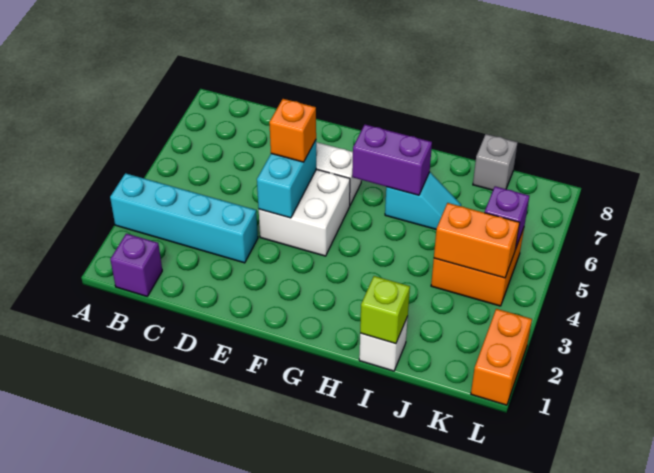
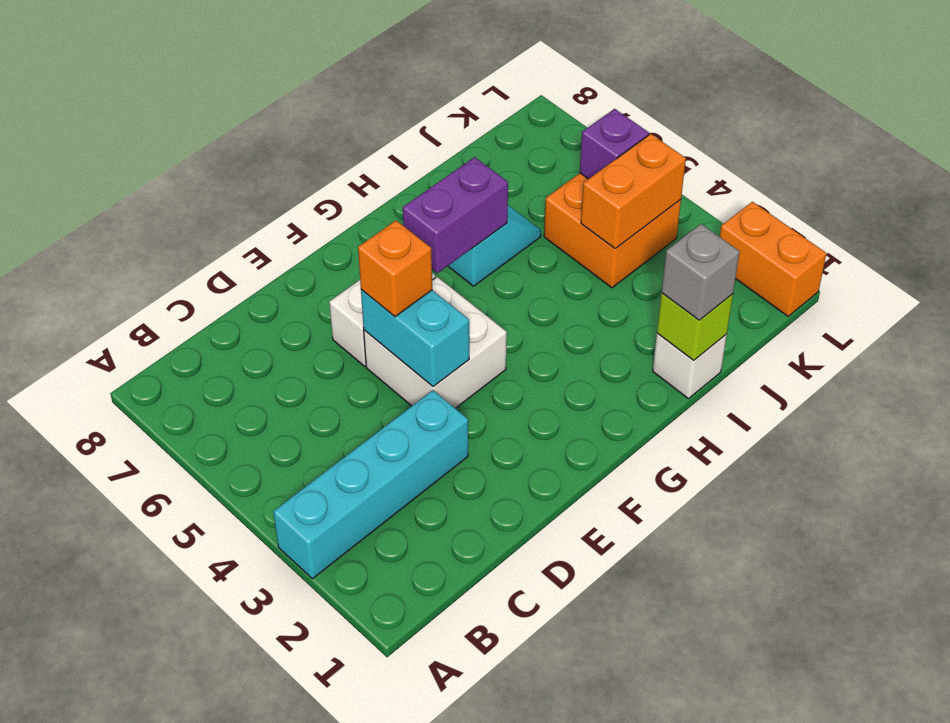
purple brick B1 level 1 -> none
grey brick J8 level 1 -> grey brick I1 level 3

